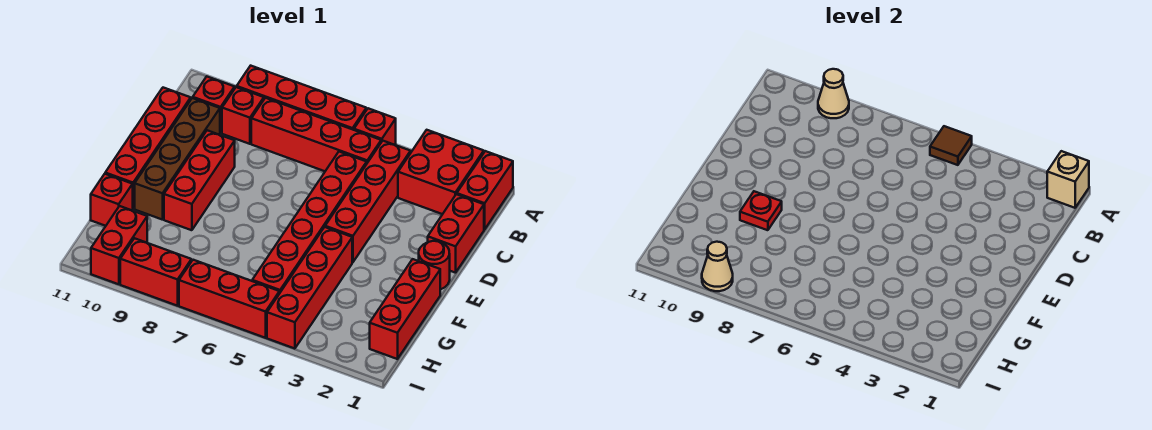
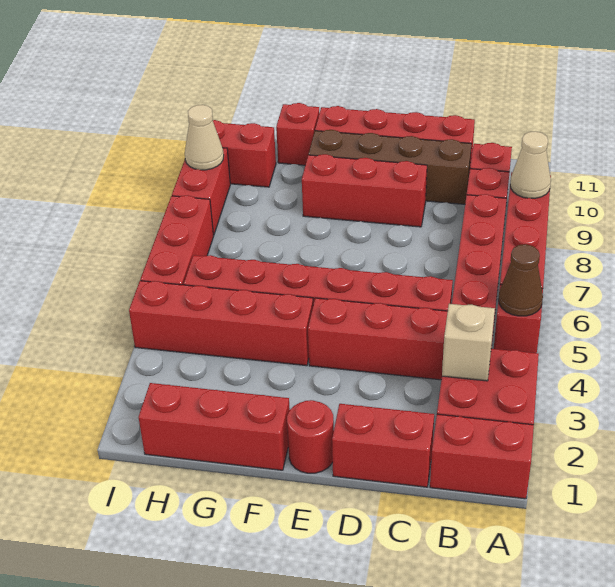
tan brick A1 level 2 -> tan brick B3 level 2
brown tile A5 level 2 -> brown cone A5 level 2
red plate F9 level 2 -> none

